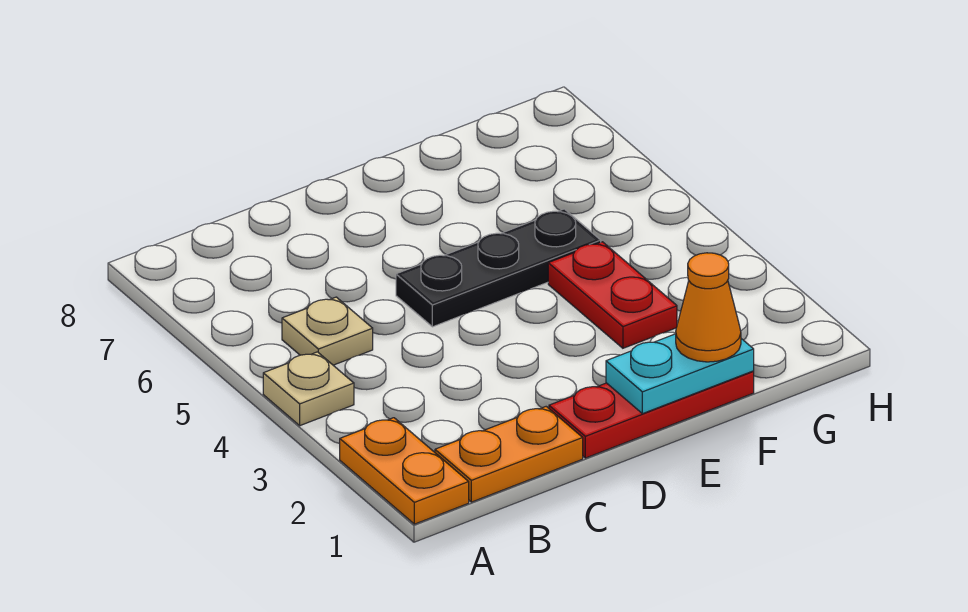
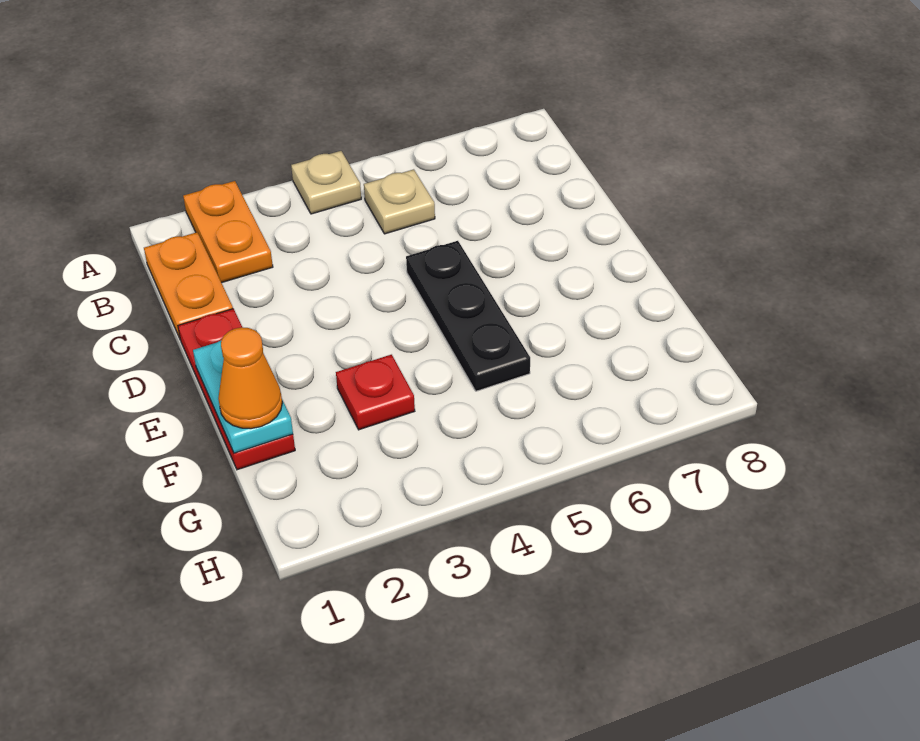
orange plate A1:A2 level 1 -> orange plate A2:B2 level 1
red plate F3:F4 level 1 -> red plate F3 level 1

